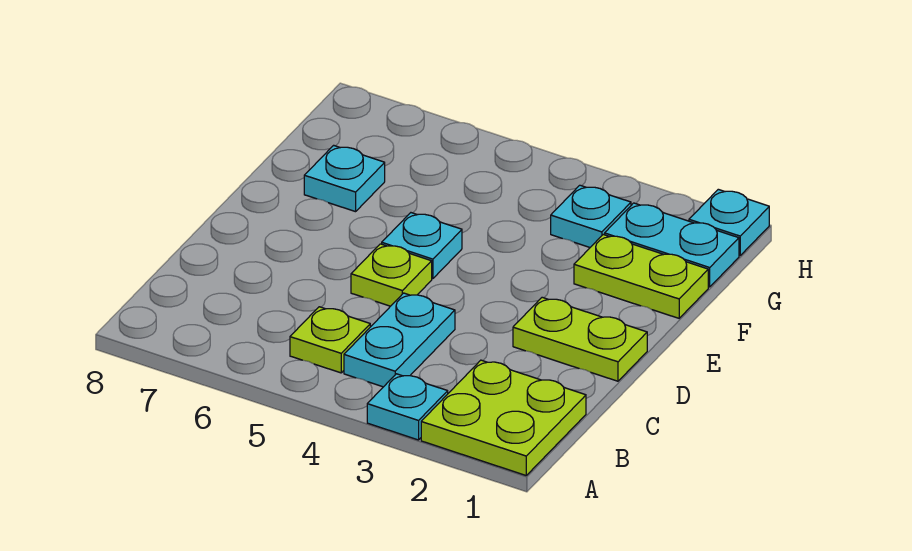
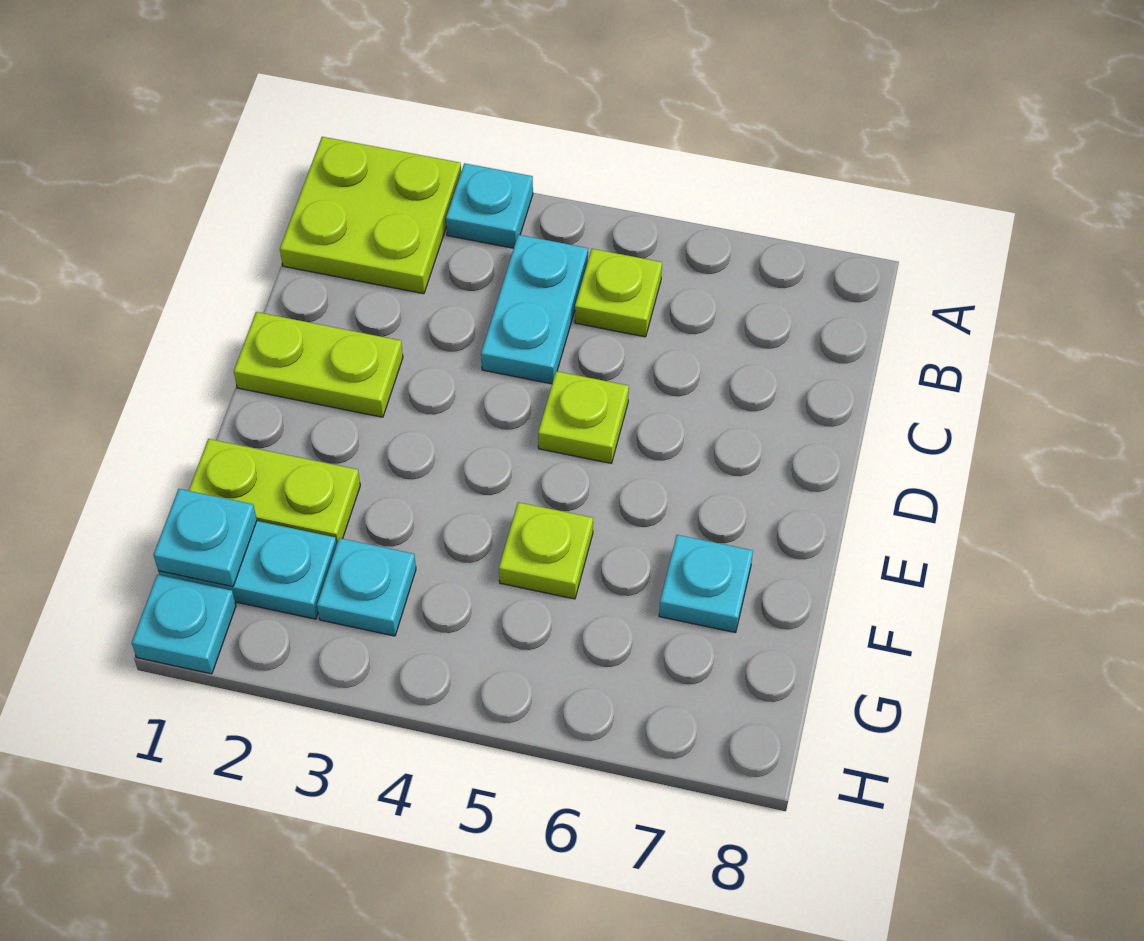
cyan plate E5 level 1 -> cyan plate G1 level 2
none -> lime plate F5 level 1

